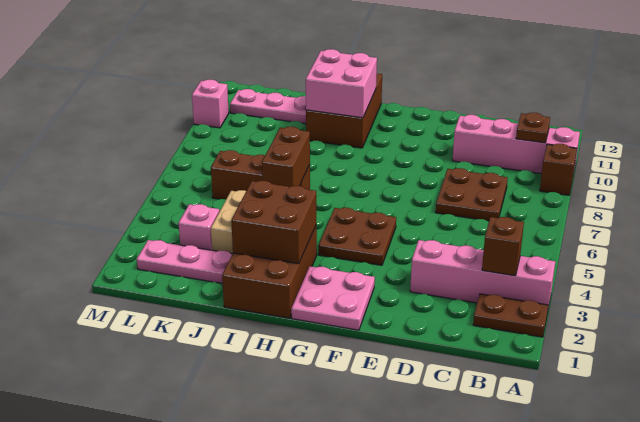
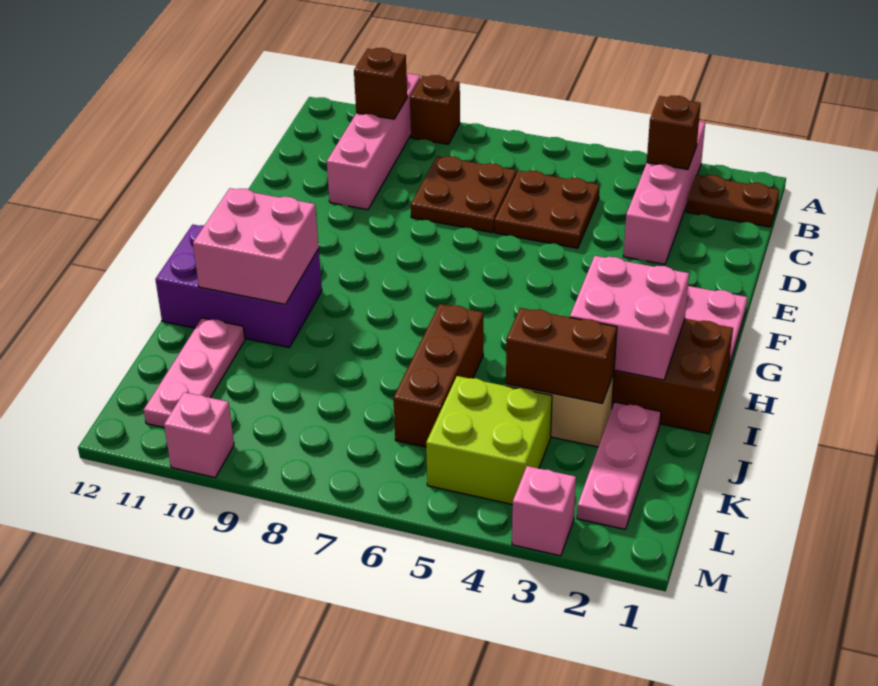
brown plate A2:B2 level 1 -> brown plate B1:B2 level 1
brown plate B10 level 2 -> brown brick B10 level 2
brown plate F4:G5 level 1 -> brown plate C5:D6 level 1
brown brick H2:I3 level 2 -> pink brick H2:I3 level 2
brown brick H10:I12 level 1 -> purple brick H10:I12 level 1
brown brick I5:I6 level 2 -> brown brick J3:J4 level 2
pink brick K3 level 1 -> pink brick M3 level 1
none -> lime brick K4:L5 level 1

